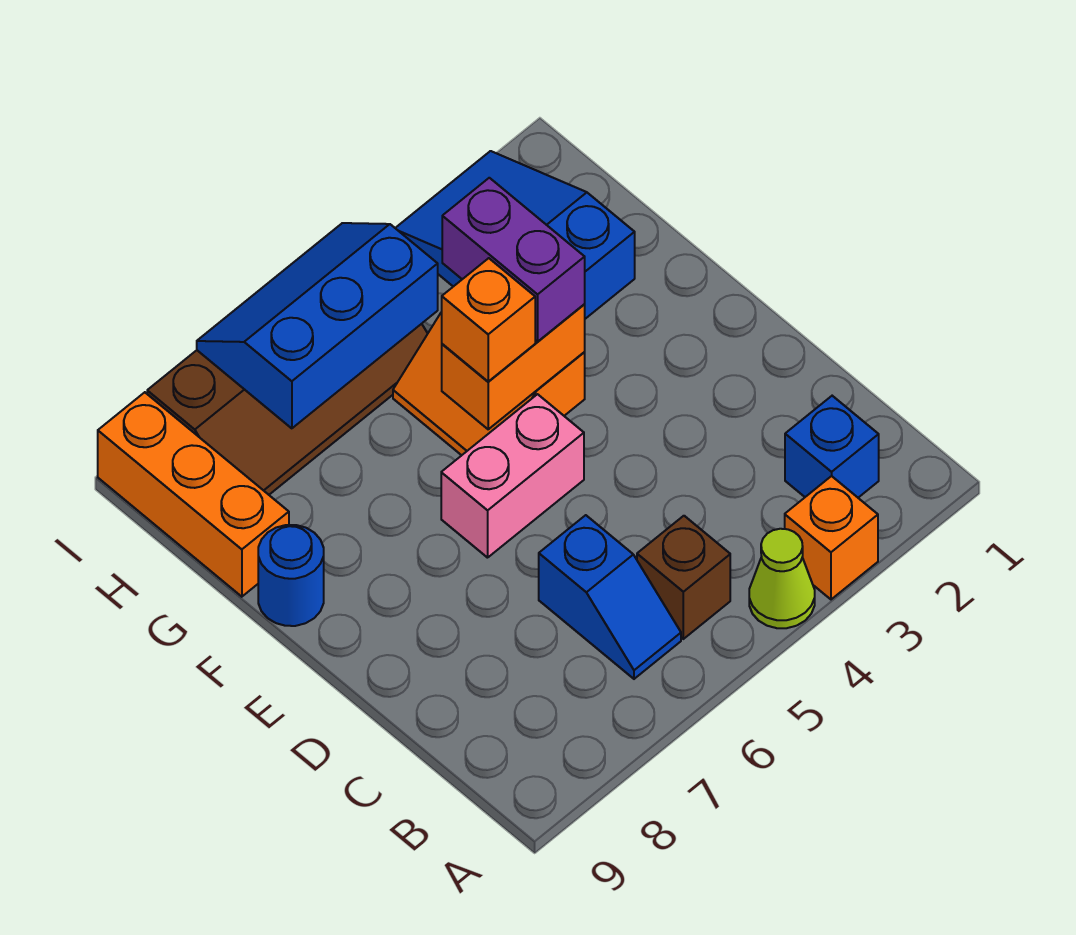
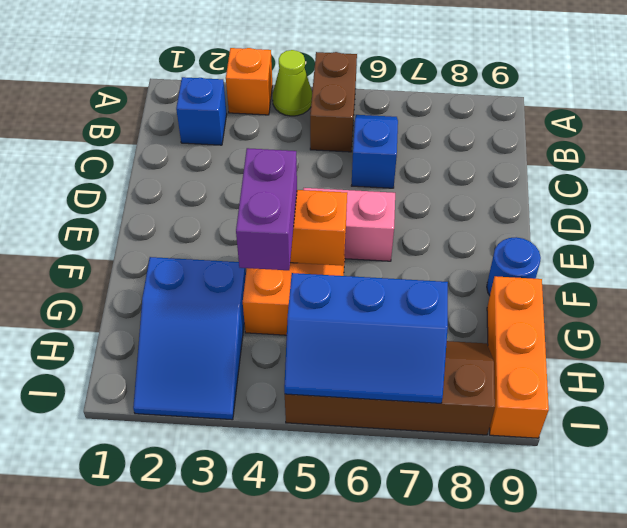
brown brick B5 level 1 -> brown brick A5:B5 level 1
orange brick F5 level 3 -> none

